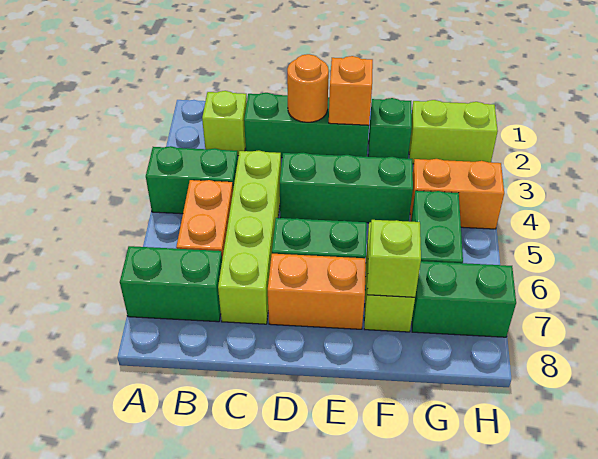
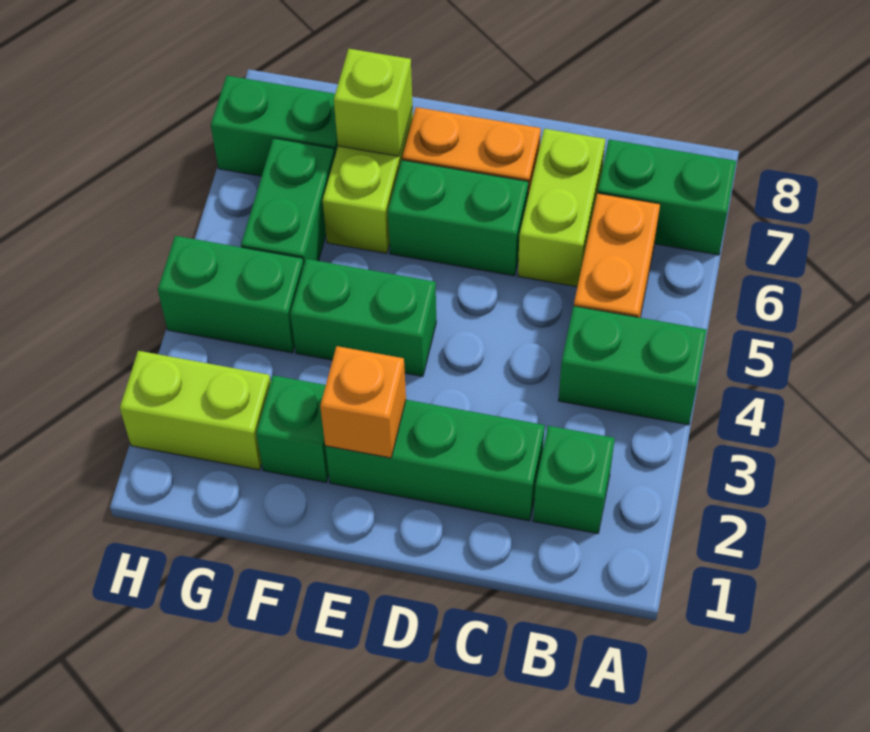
lime brick B2 level 1 -> green brick B2 level 1
lime brick C4:C7 level 1 -> lime brick C6:C7 level 1
orange round brick D2 level 2 -> none
green brick D4:F4 level 1 -> green brick E4:F4 level 1
orange brick G4:H4 level 1 -> green brick G4:H4 level 1

